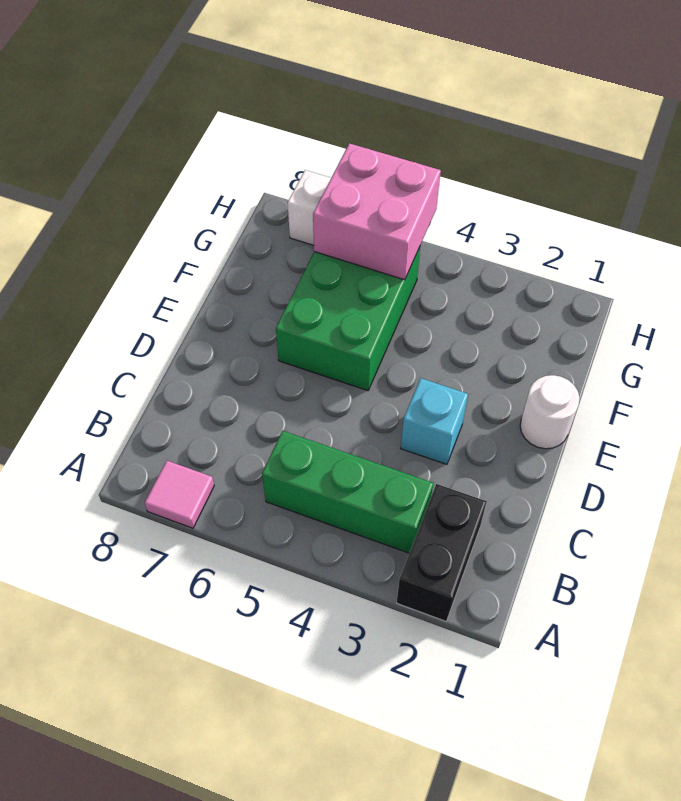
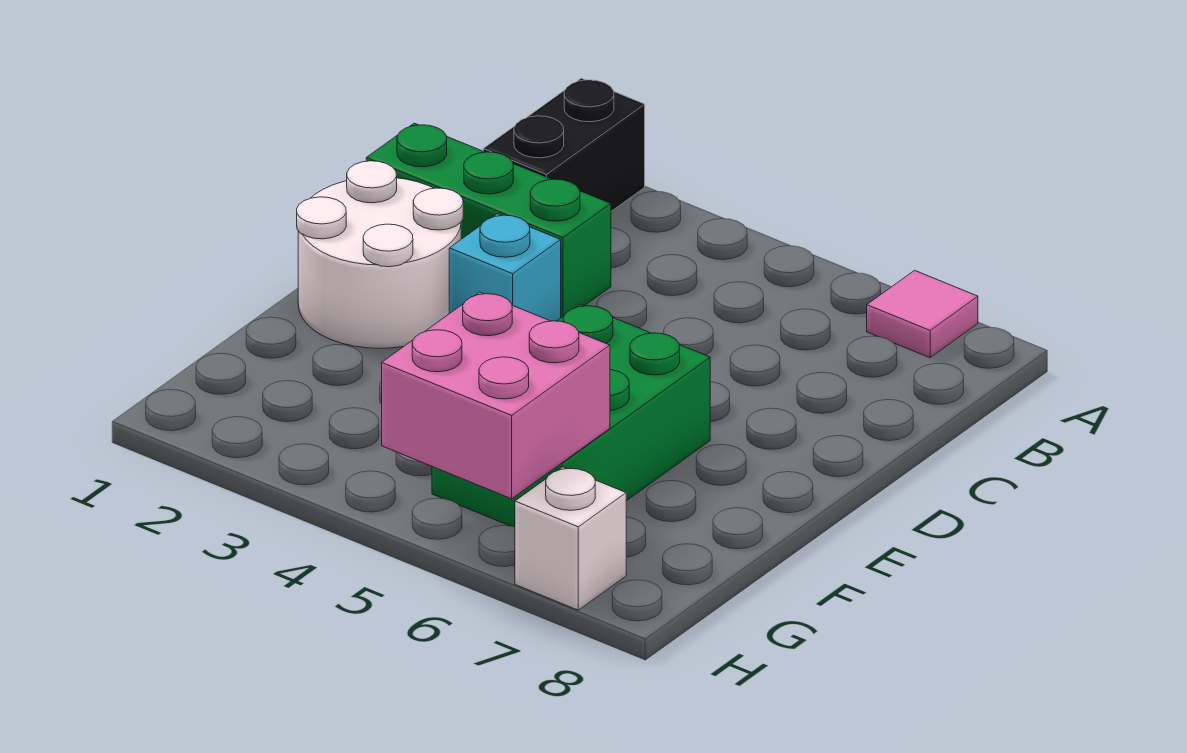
green brick B3:B5 level 1 -> green brick C1:C3 level 1
white round brick E1 level 1 -> white round brick D1:E2 level 1

